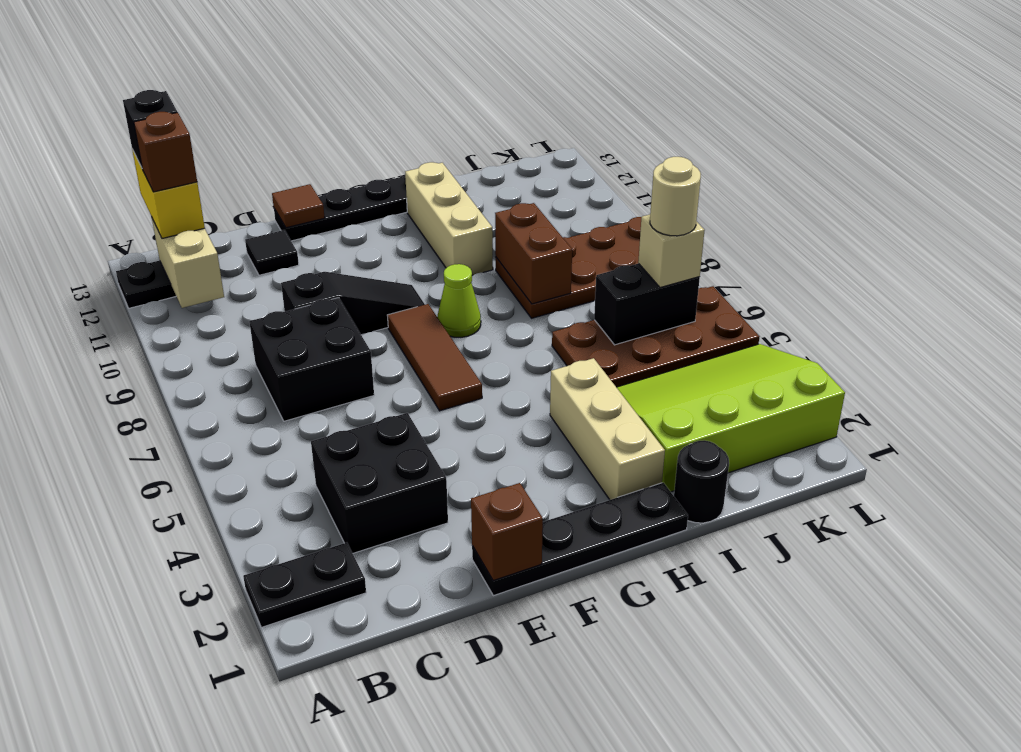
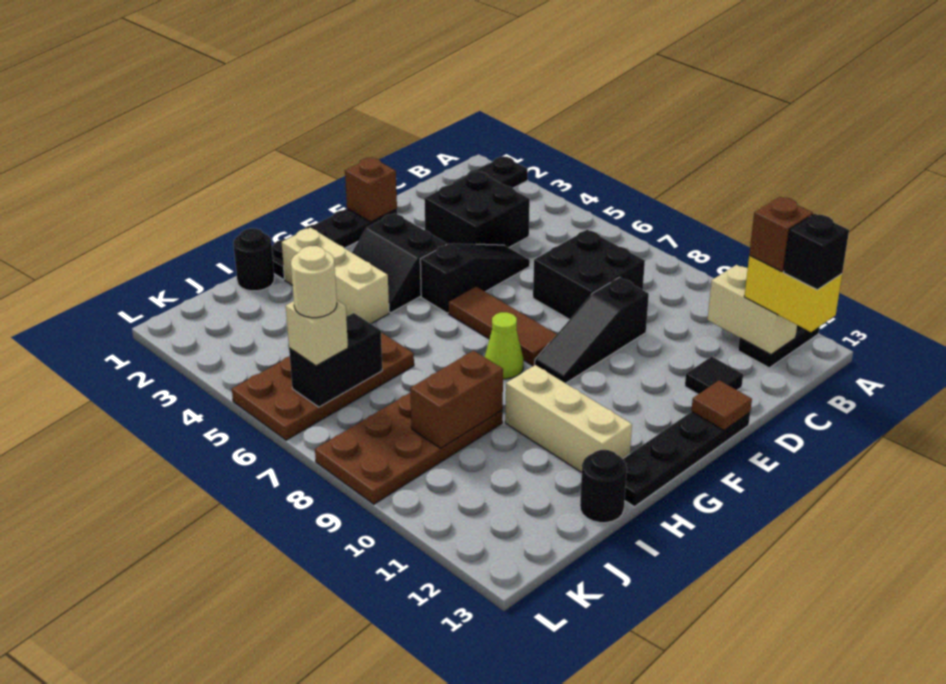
none -> black slope D5:F5 level 1 top F
none -> black slope F3:G4 level 1 top F
lime slope I2:L4 level 1 top 2 -> none
brown brick I8:I9 level 2 -> brown brick I9:J9 level 2
none -> black round brick I13 level 1

